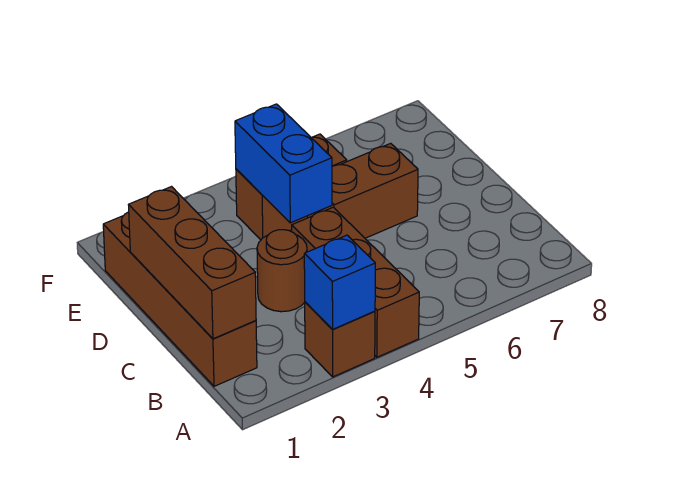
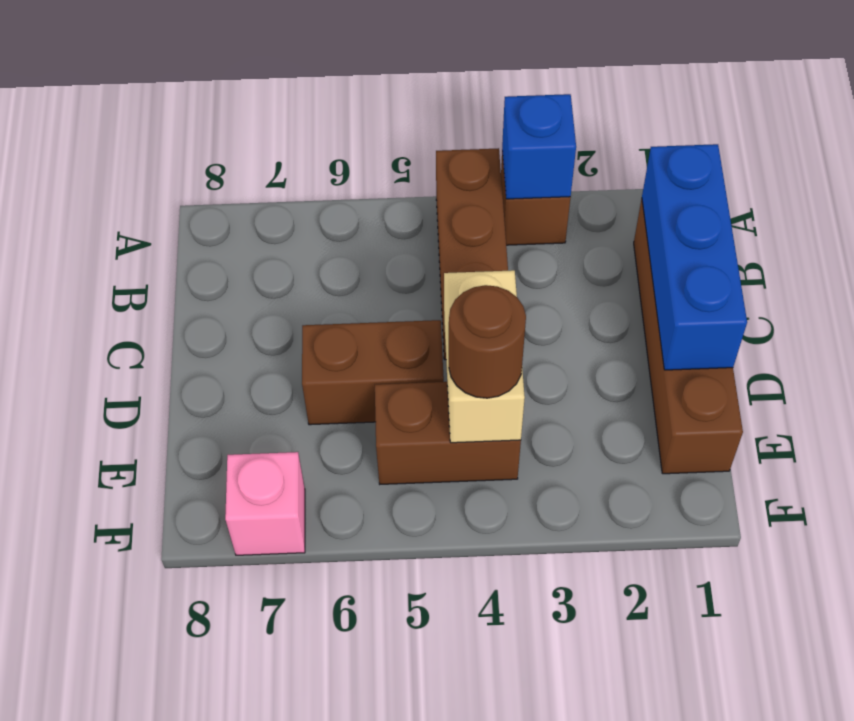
brown brick B1:D1 level 2 -> blue brick B1:D1 level 2
brown round brick C3 level 1 -> brown round brick E4 level 3
blue brick D4:E4 level 2 -> tan brick D4:E4 level 2
none -> pink brick F7 level 1

